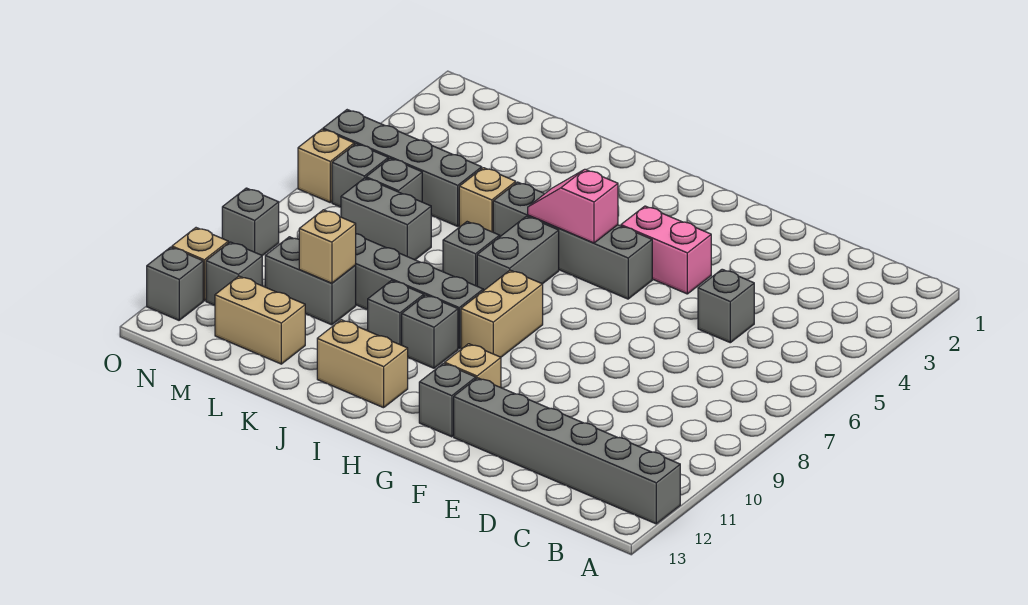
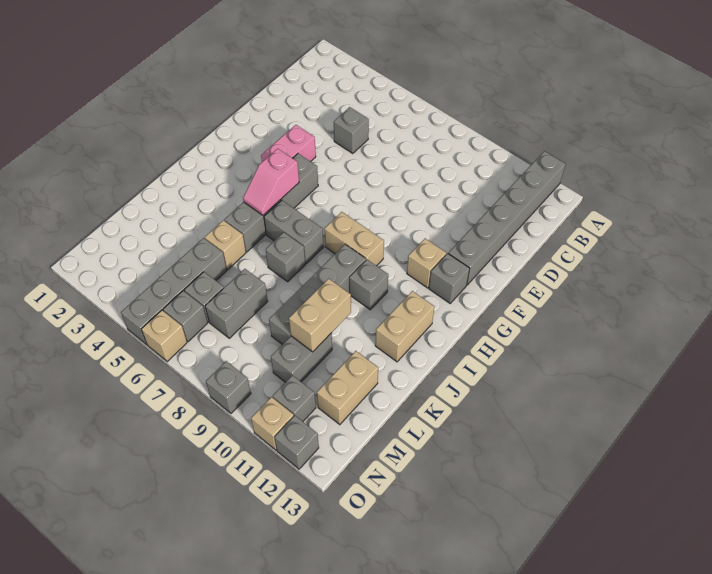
grey brick J10 level 1 -> none
tan brick L10 level 2 -> tan brick K10:L10 level 2

